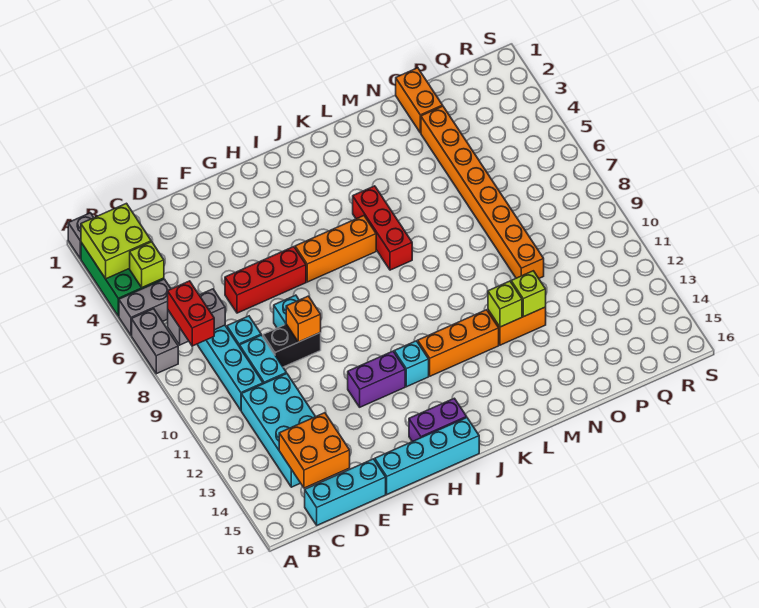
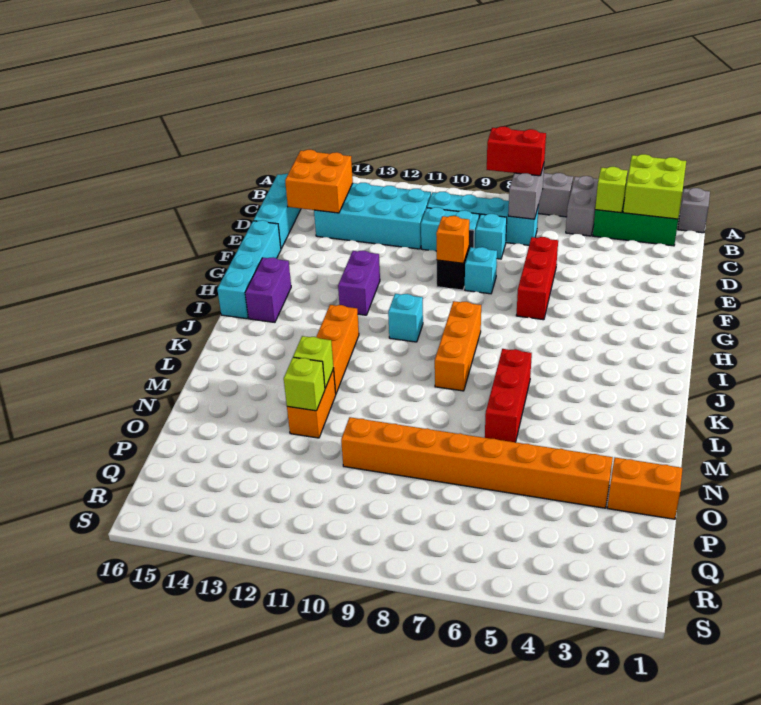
orange brick H6:J6 level 1 -> orange brick I8:K8 level 1
cyan brick I12 level 1 -> cyan brick I10 level 1
red brick K5:K7 level 1 -> red brick K6:M6 level 1

